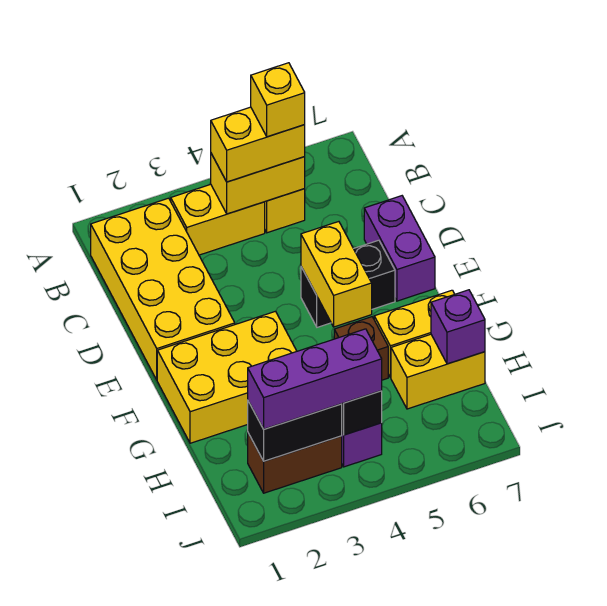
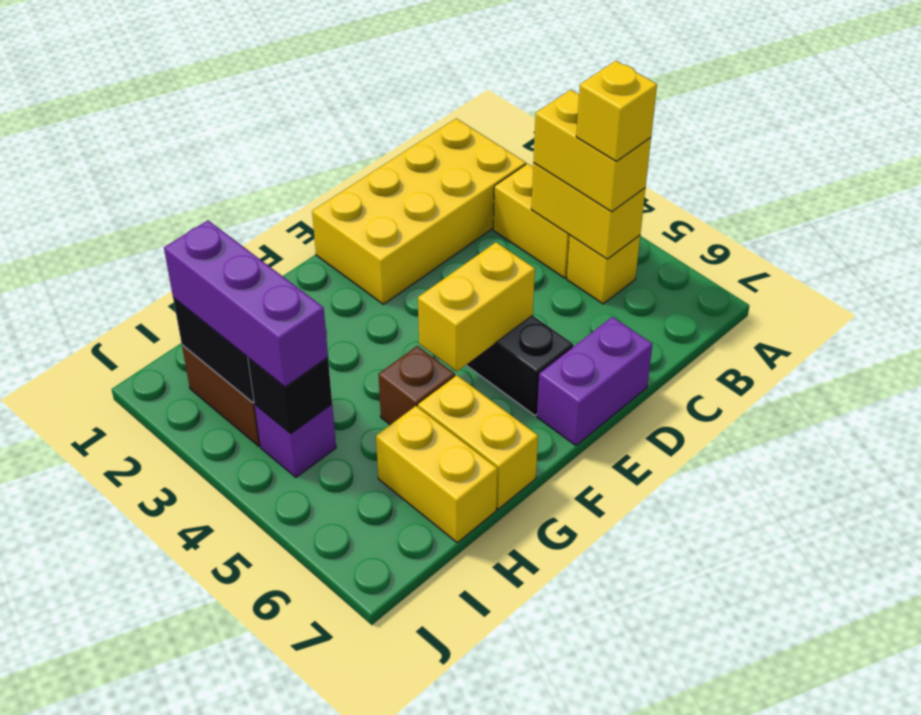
yellow brick F1:G3 level 1 -> none
purple brick H7 level 2 -> none

